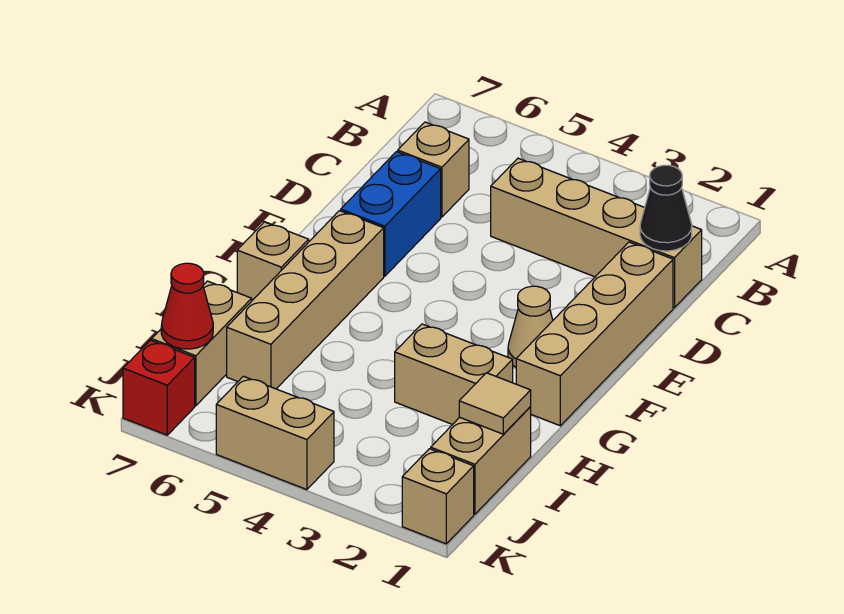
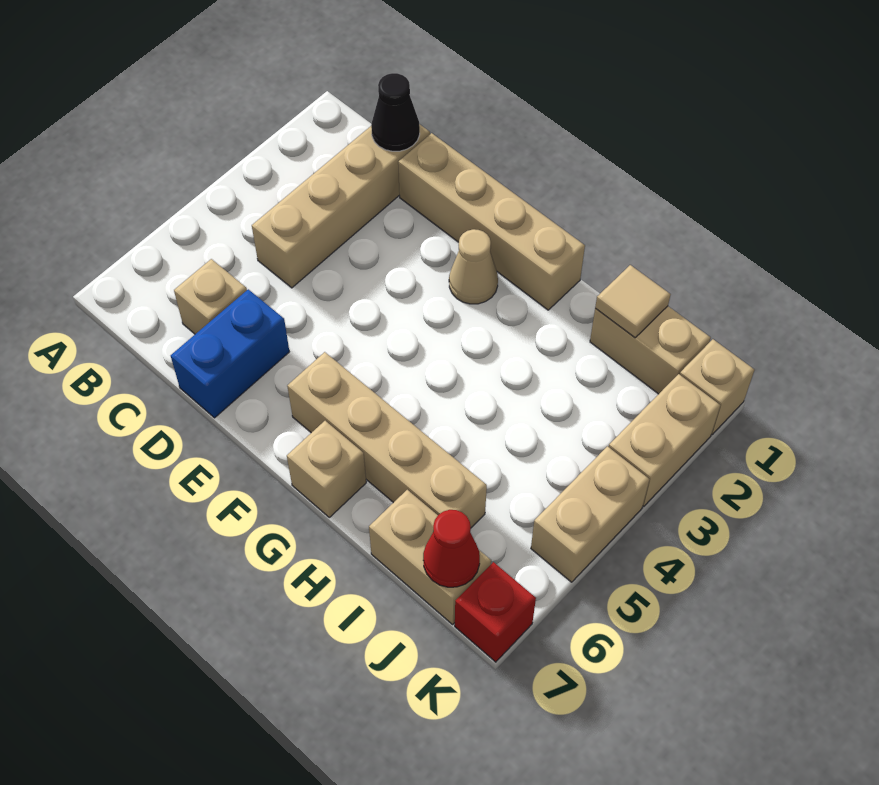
blue brick D6:E6 level 1 -> blue brick D6:D7 level 1
tan brick H2:H3 level 1 -> tan brick K2:K3 level 1

